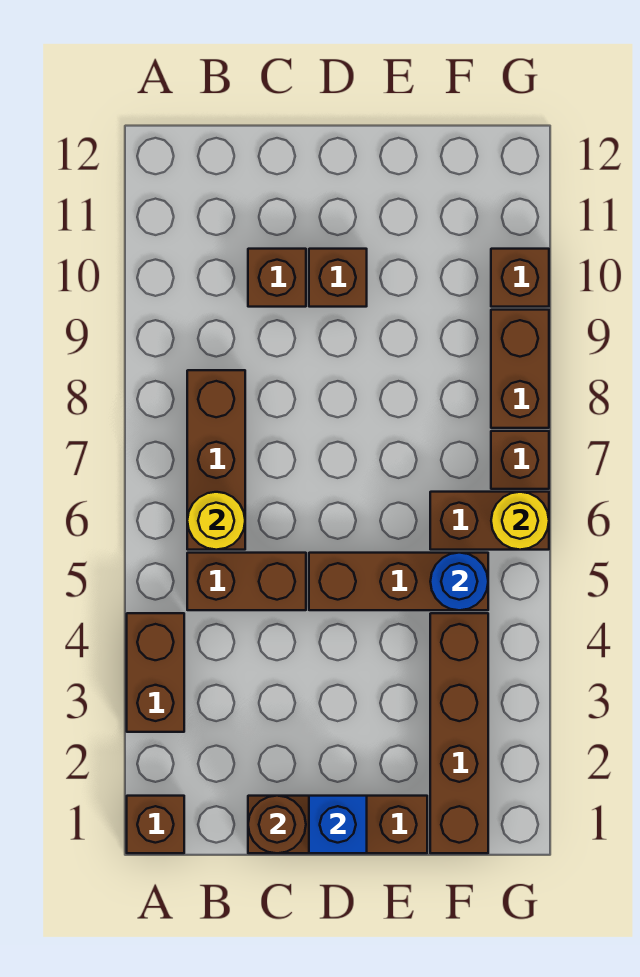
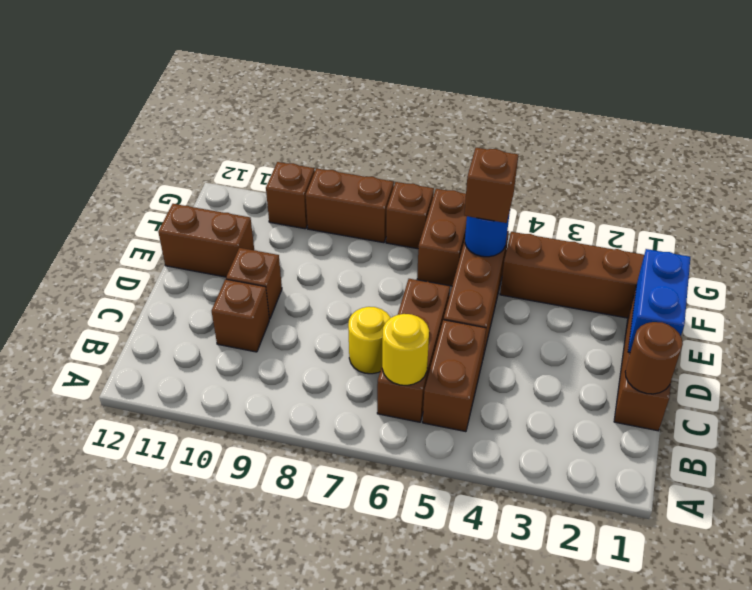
brown brick A1 level 1 -> brown brick F5 level 3
brown brick A3:A4 level 1 -> brown brick E11:E12 level 1
brown brick B6:B8 level 1 -> brown brick B6:D6 level 1
blue brick D1 level 2 -> blue brick D1:E1 level 2
yellow round brick G6 level 2 -> yellow round brick C7 level 1

